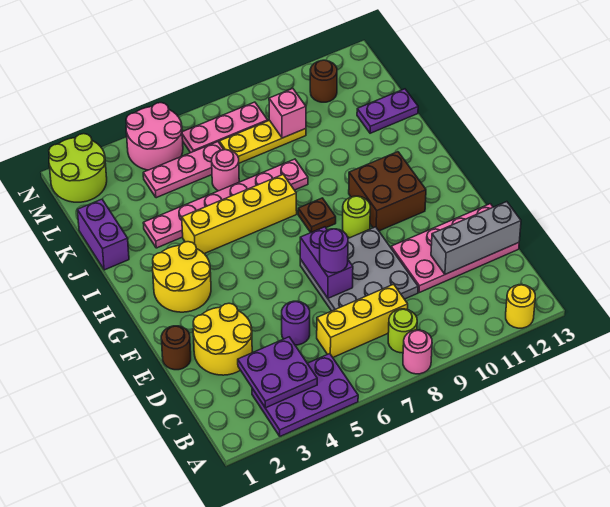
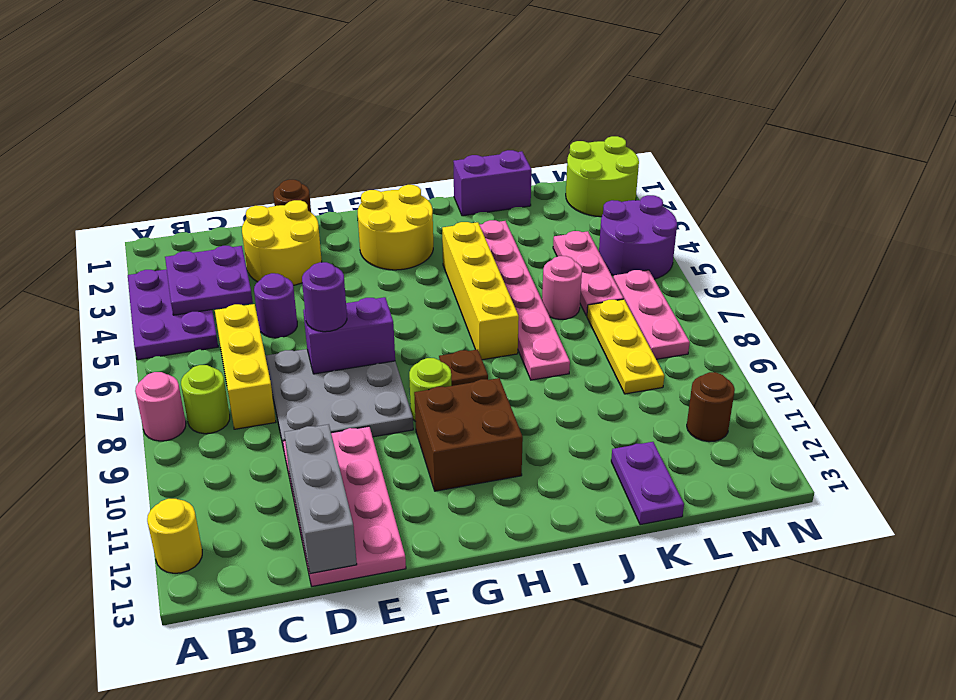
pink brick L9 level 2 -> none
pink round brick M4:N5 level 1 -> purple round brick M4:N5 level 1

